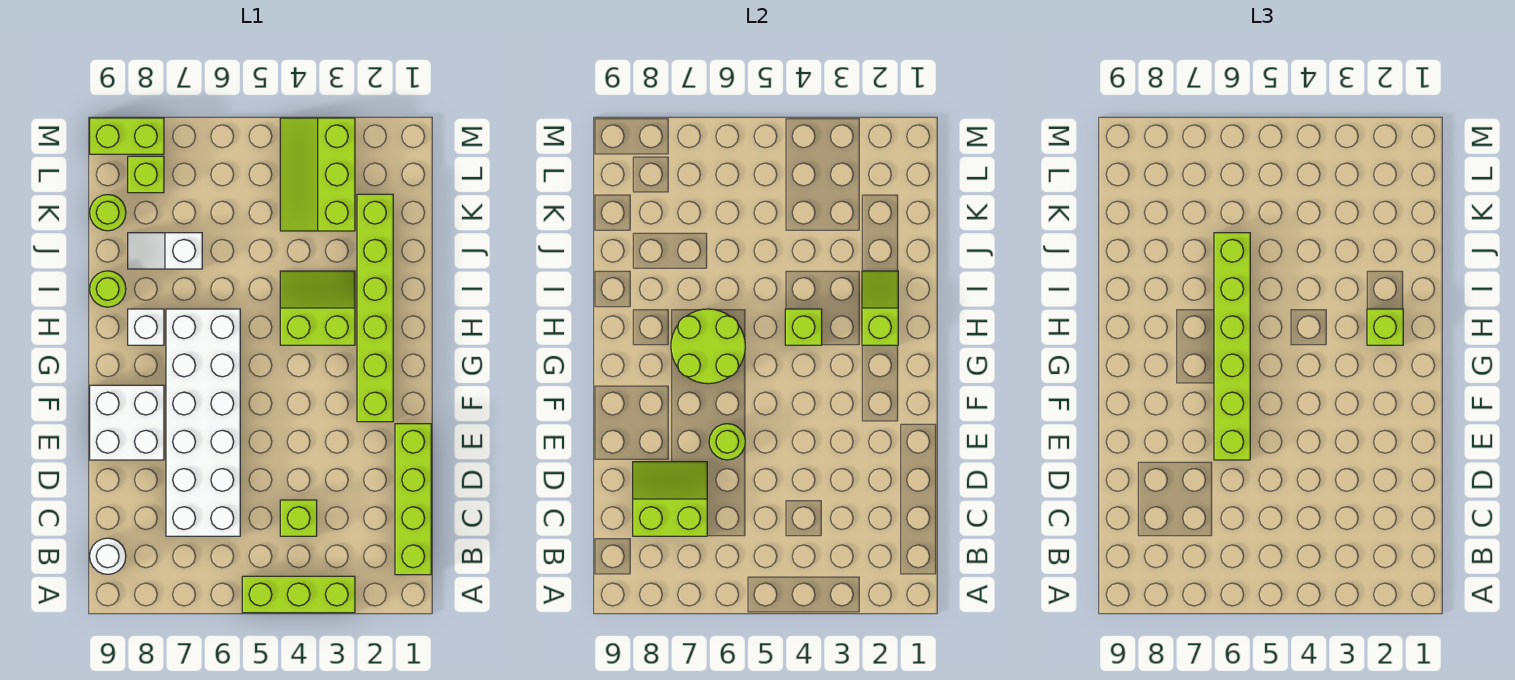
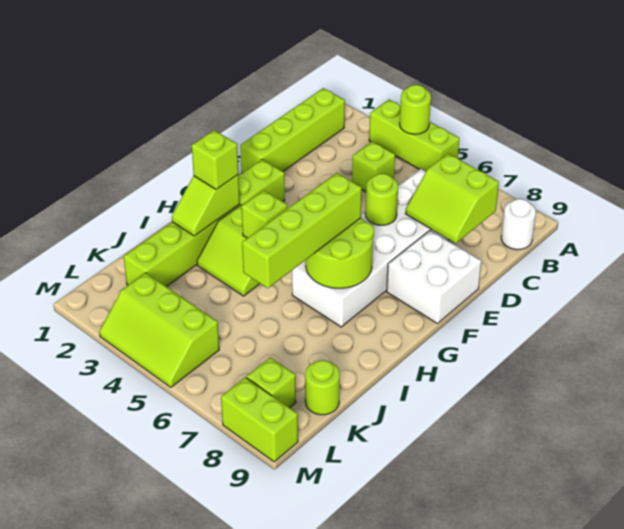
lime brick E6:J6 level 3 -> lime brick G6:J6 level 3
white brick H8 level 1 -> none
lime round brick I9 level 1 -> lime round brick A4 level 2
white slope J7:J8 level 1 top 7 -> none
lime slope K3:M4 level 1 top 3 -> lime slope L3:M5 level 1 top L

